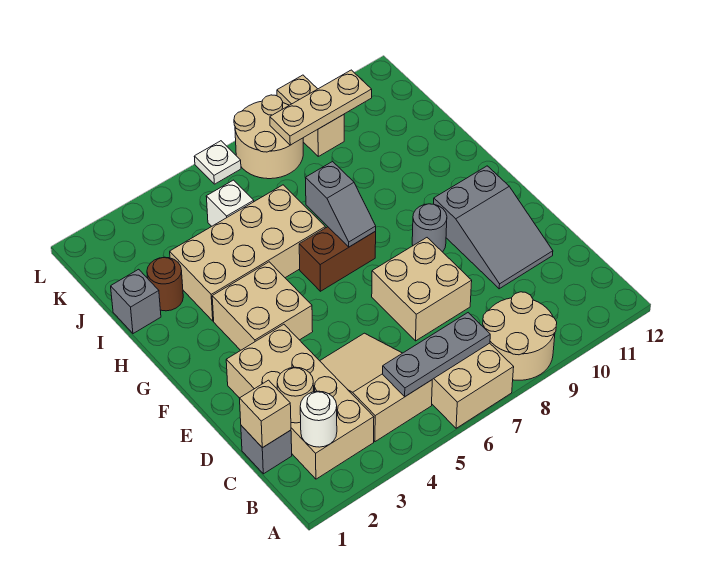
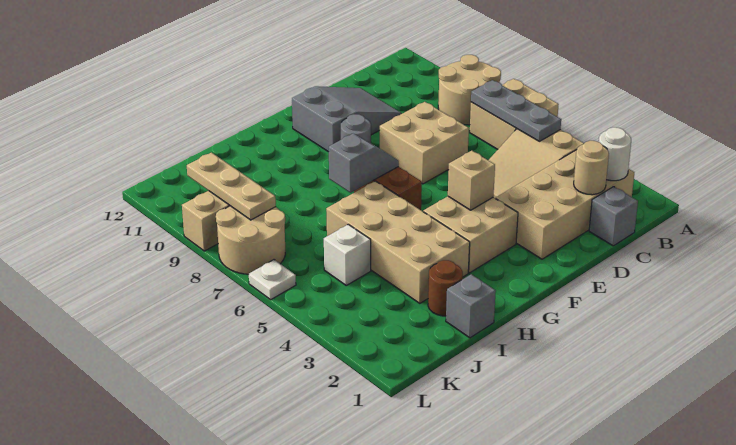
tan brick C1 level 2 -> tan brick F4 level 2

